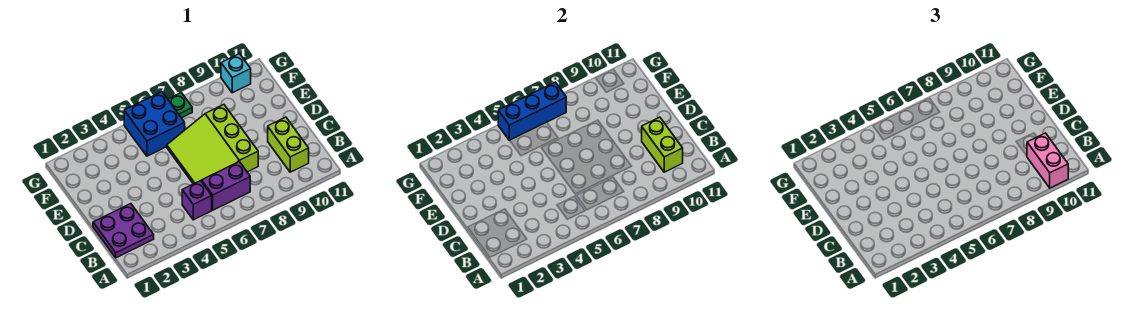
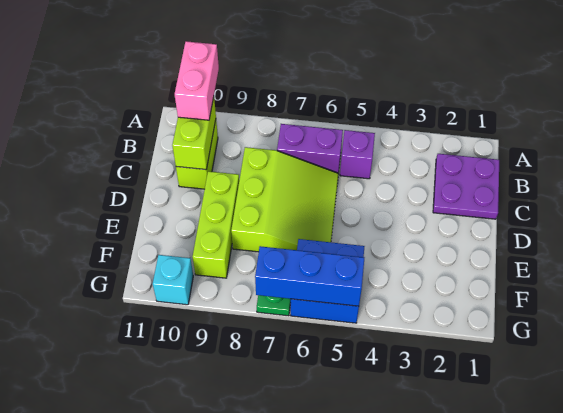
none -> lime brick D9:F9 level 1

